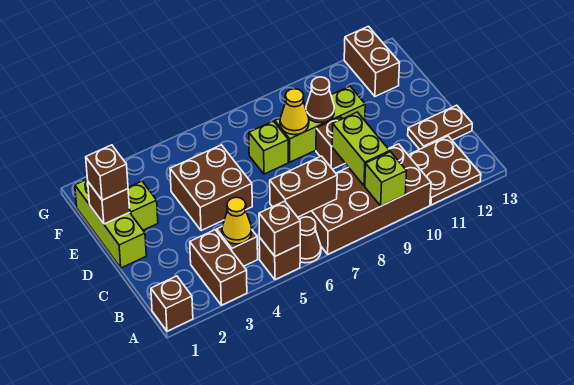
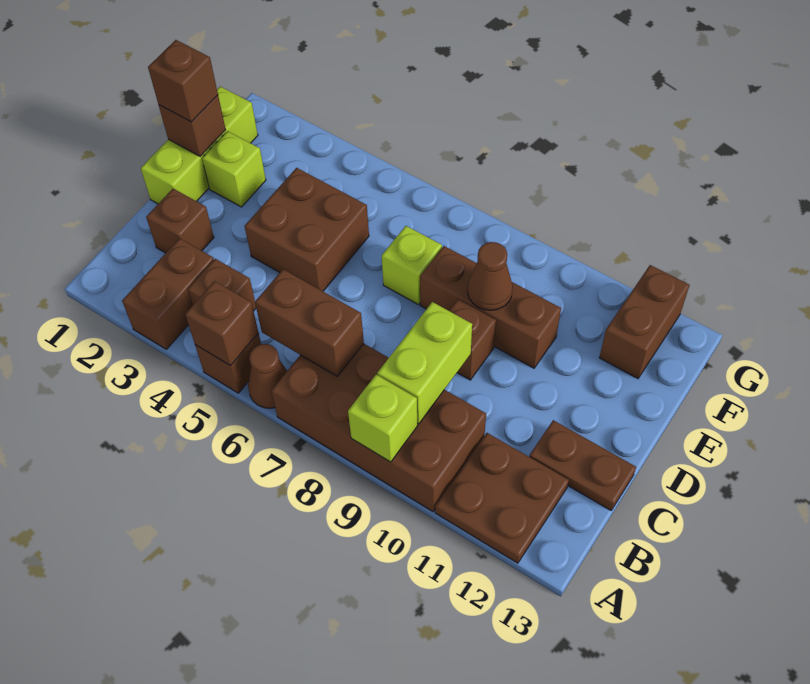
brown brick A1 level 1 -> brown brick C2 level 1
yellow cone B4 level 2 -> none
lime brick E8:E10 level 1 -> brown brick E8:E10 level 1
yellow cone E8 level 2 -> none

